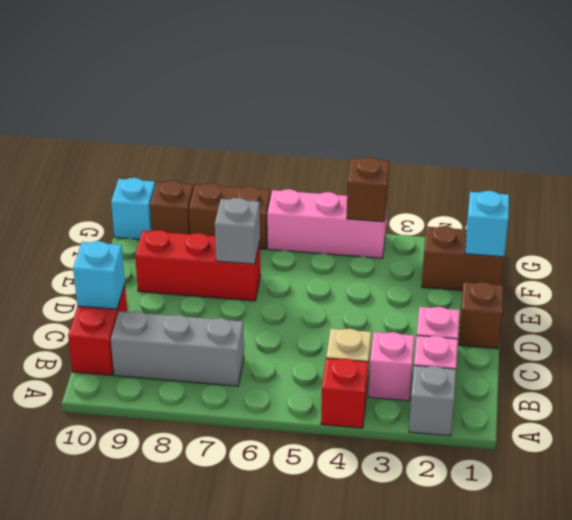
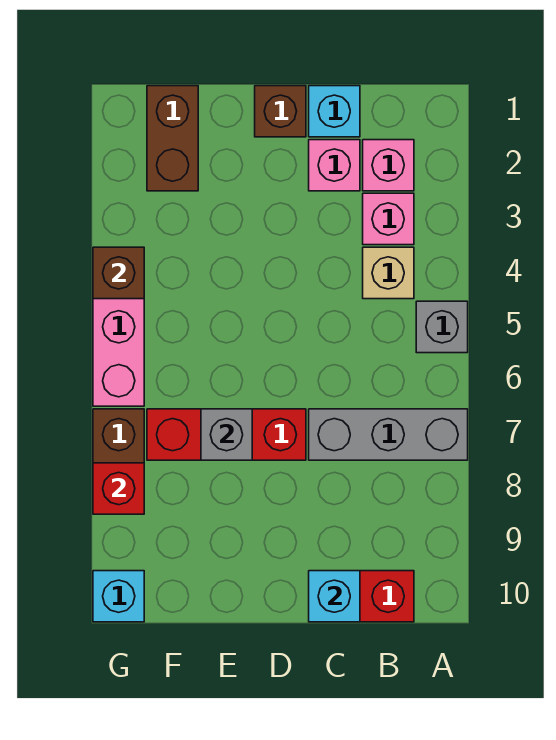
grey brick A2 level 1 -> grey brick A5 level 1
red brick A4 level 1 -> red brick G8 level 2
grey brick B7:B9 level 1 -> grey brick A7:C7 level 1
red brick E7:E9 level 1 -> red brick D7:F7 level 1
cyan brick F1 level 2 -> cyan brick C1 level 1
brown brick G9 level 1 -> none

